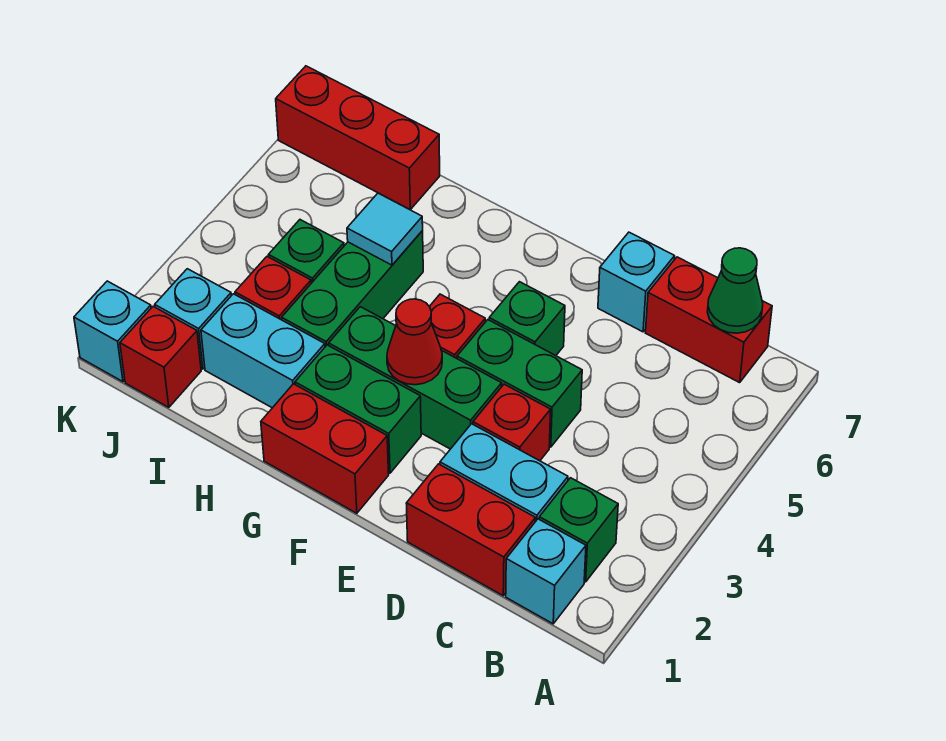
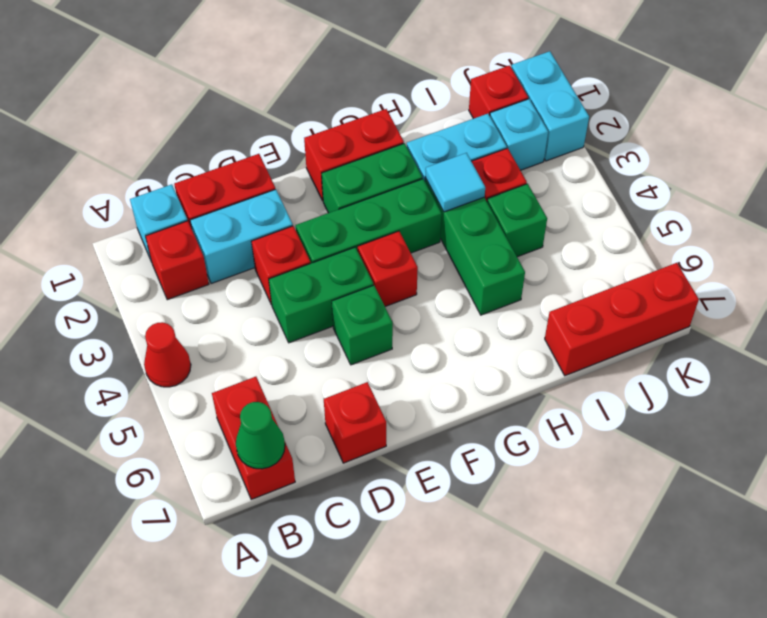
green brick B2 level 1 -> red brick B2 level 1
red brick B7:C7 level 1 -> red brick B6:B7 level 1
cyan brick D7 level 1 -> red brick D7 level 1
red cone F3 level 2 -> red cone A4 level 1
cyan tile H5 level 2 -> cyan tile H3 level 2
cyan brick K1 level 1 -> cyan brick K1:K2 level 1

